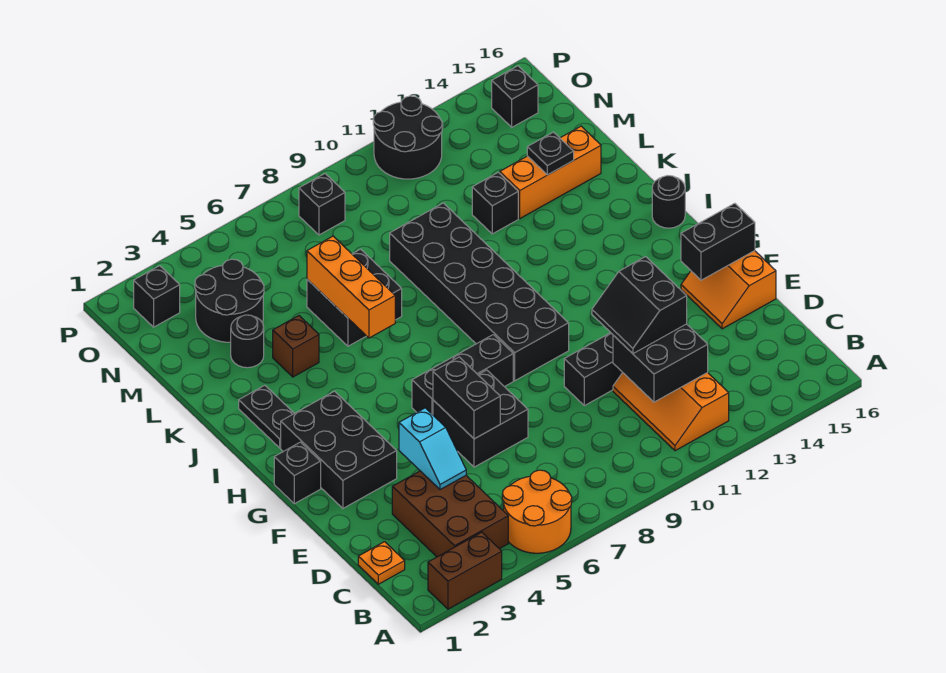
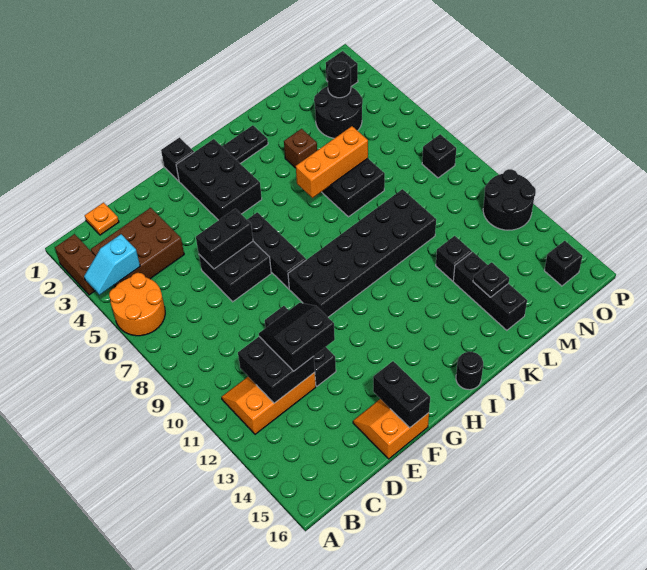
cyan slope D4:E4 level 2 top E -> cyan slope A4:B4 level 2 top B
black brick F2:H3 level 1 -> black brick G2:H4 level 1
black round brick L3 level 1 -> black round brick N3 level 2
orange brick L13:L15 level 1 -> black brick L13:L15 level 1

